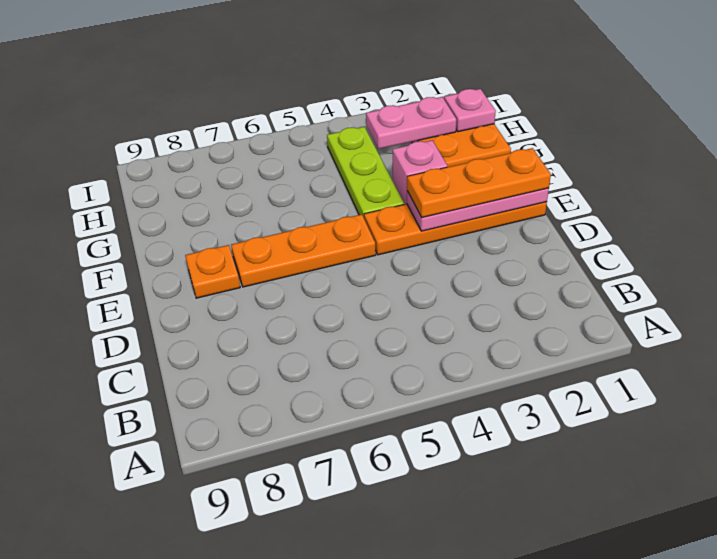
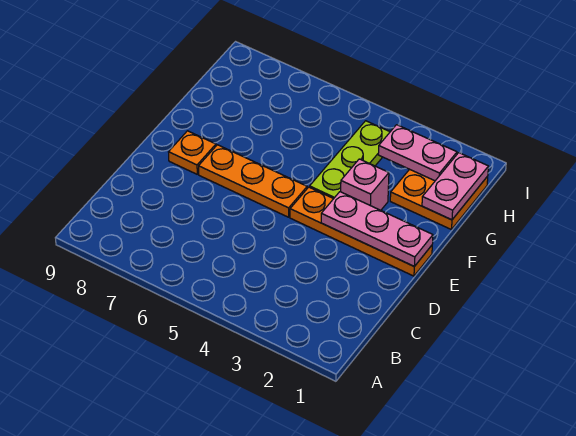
orange plate E1:E3 level 3 -> none
pink plate H1 level 2 -> pink plate G1:H1 level 2

